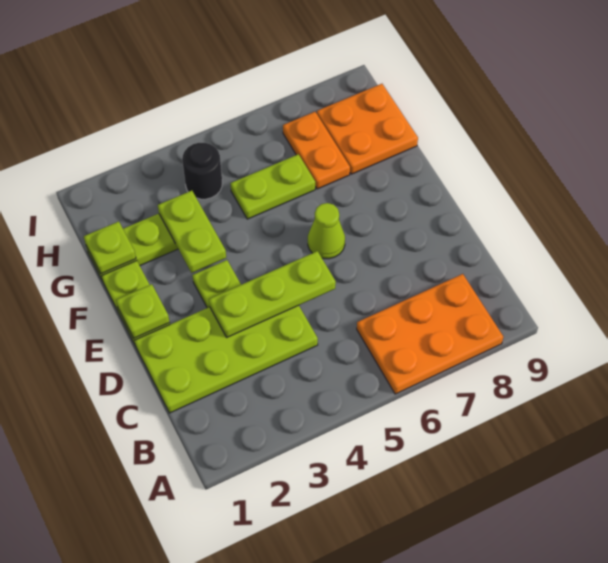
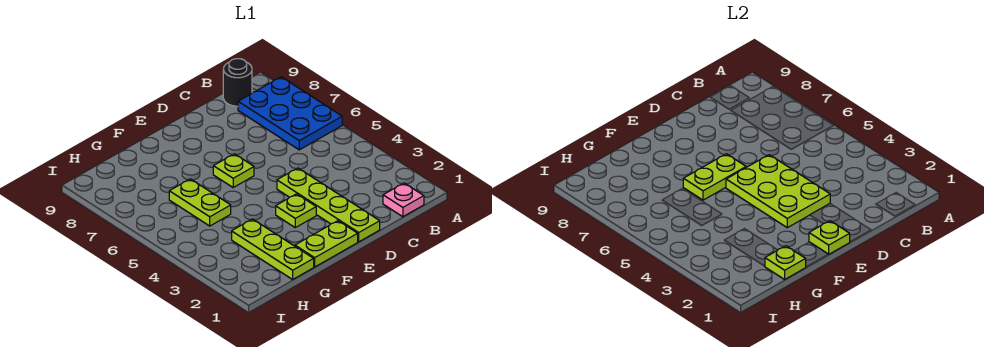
orange plate A6:B8 level 1 -> blue plate A6:B8 level 1
none -> pink plate B1 level 1
lime plate C1:D4 level 1 -> lime plate D1:D4 level 1
lime plate D3:D5 level 2 -> lime plate D3:E5 level 2
lime cone E6 level 1 -> lime plate E6 level 1
lime plate F3:G3 level 2 -> lime plate E6:F6 level 2
orange plate G7:H7 level 1 -> none
orange plate G8:H9 level 1 -> none
black round brick H4 level 1 -> black round brick B9 level 1

